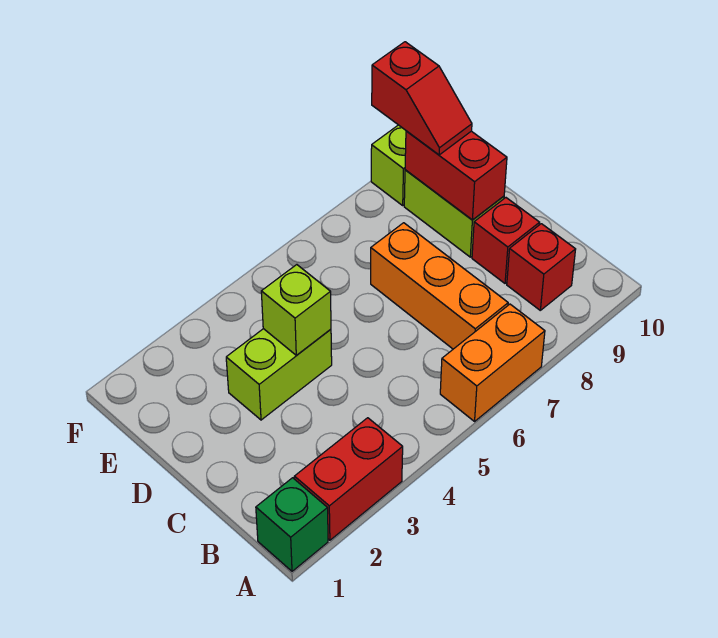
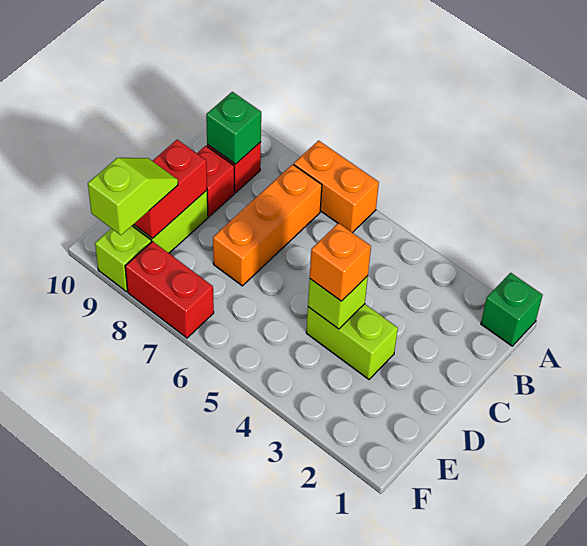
red brick A2:A3 level 1 -> red brick F7:F8 level 1
none -> green brick B9 level 2
none -> orange brick D4 level 3
red slope E9:F9 level 3 top F -> lime slope E9:F9 level 3 top F

